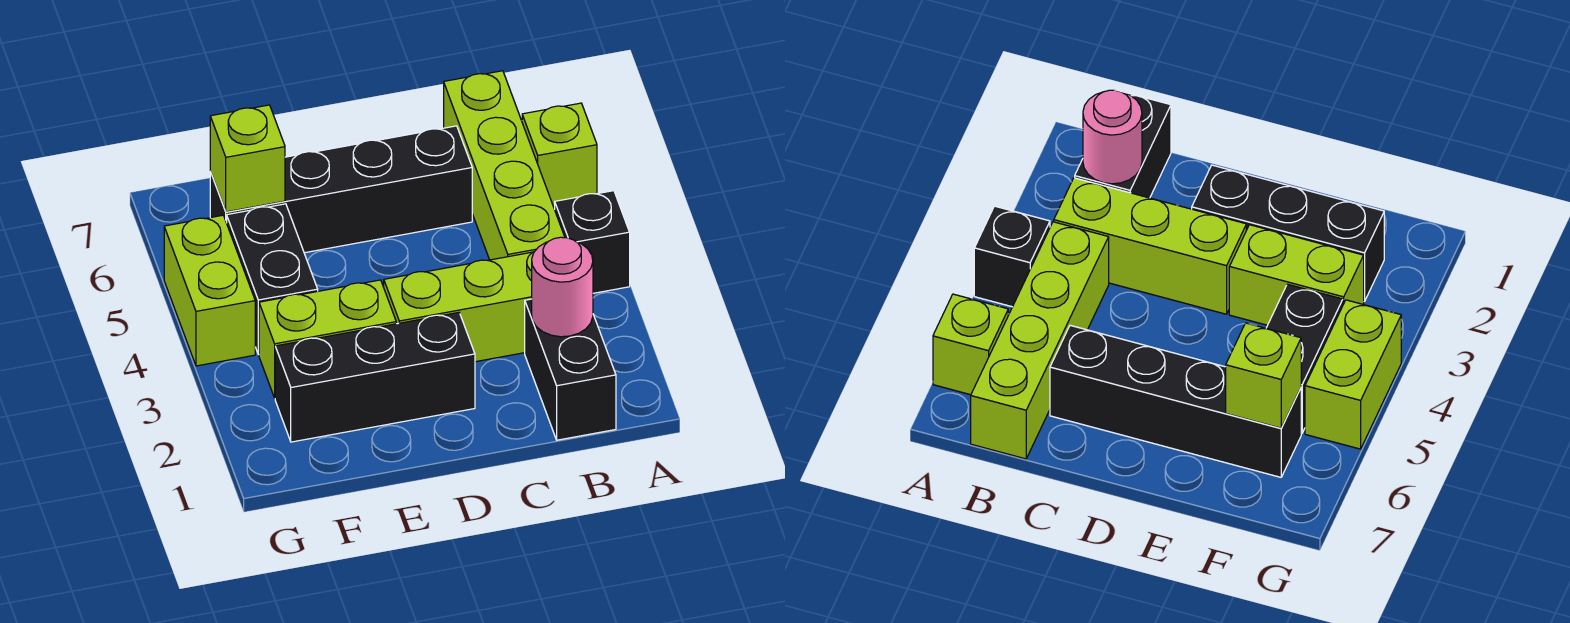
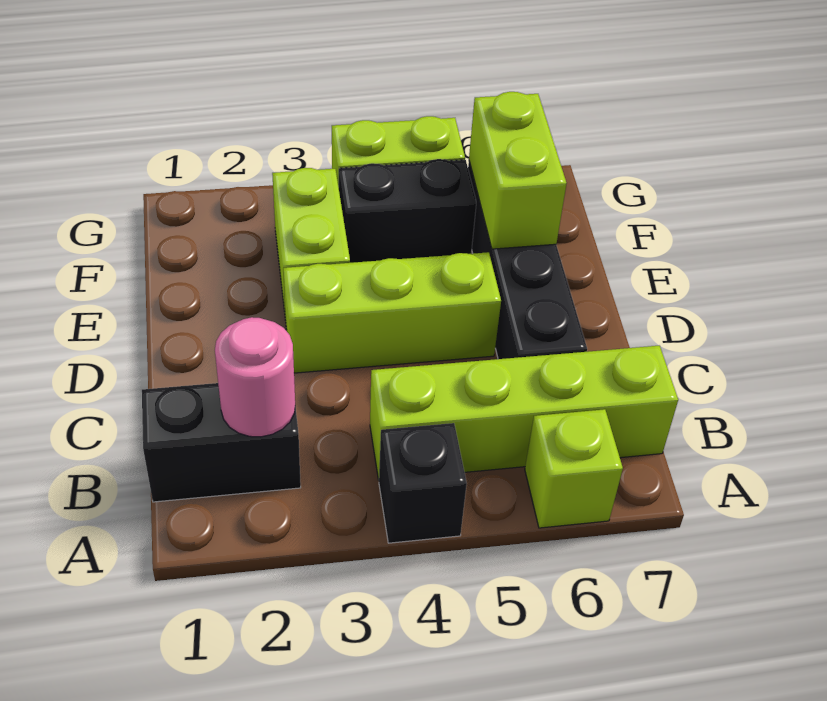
lime brick B3:D3 level 1 -> lime brick D3:D5 level 1
black brick D2:F2 level 1 -> none
lime brick F6 level 2 -> lime brick E6:F6 level 2

